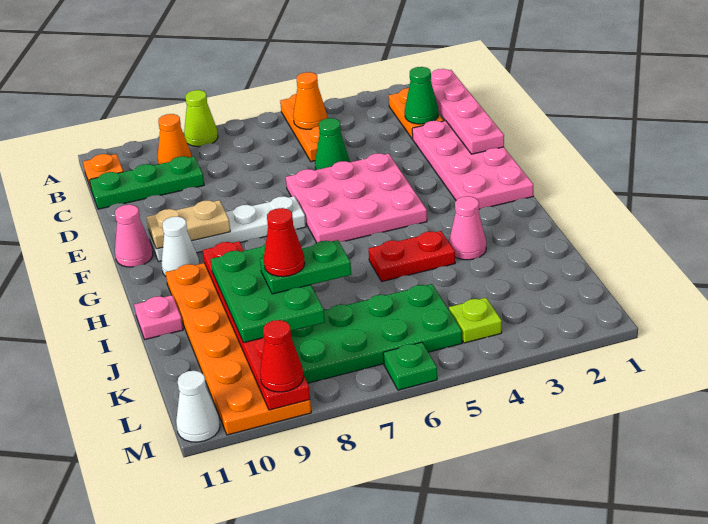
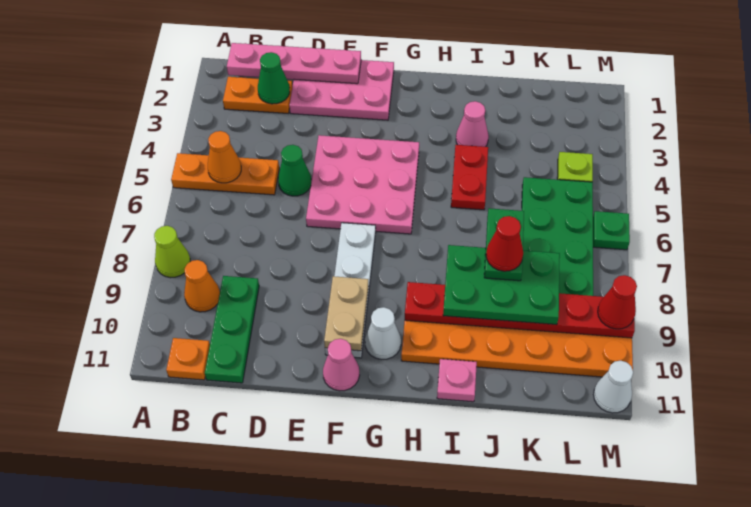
pink plate D1:G2 level 1 -> pink plate D1:F2 level 1

